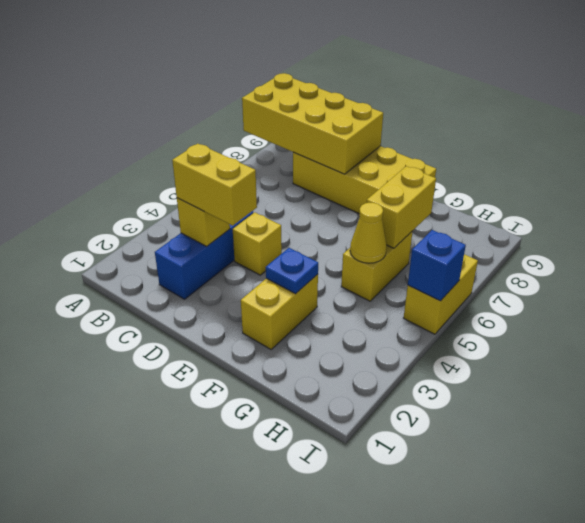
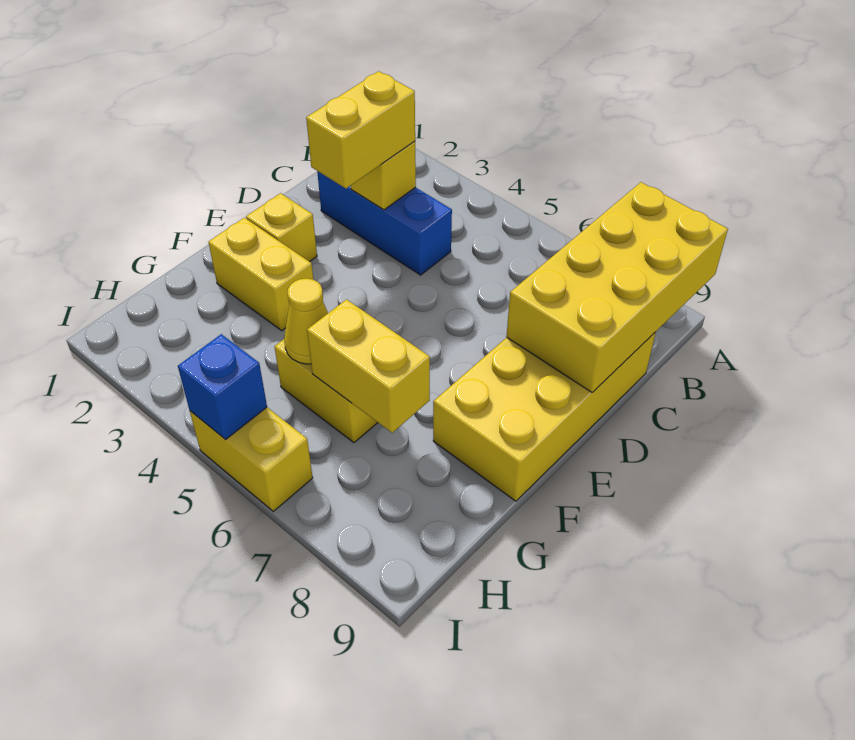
yellow brick D4 level 1 -> yellow brick E2 level 1
blue plate F3 level 2 -> none

